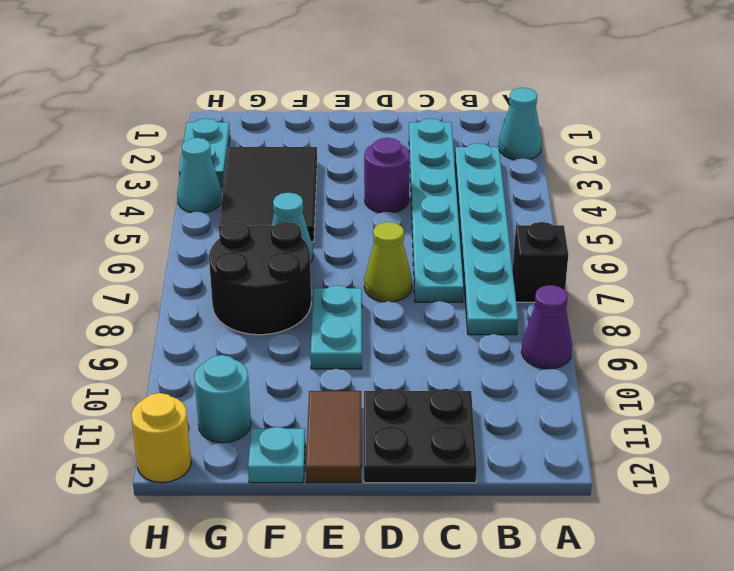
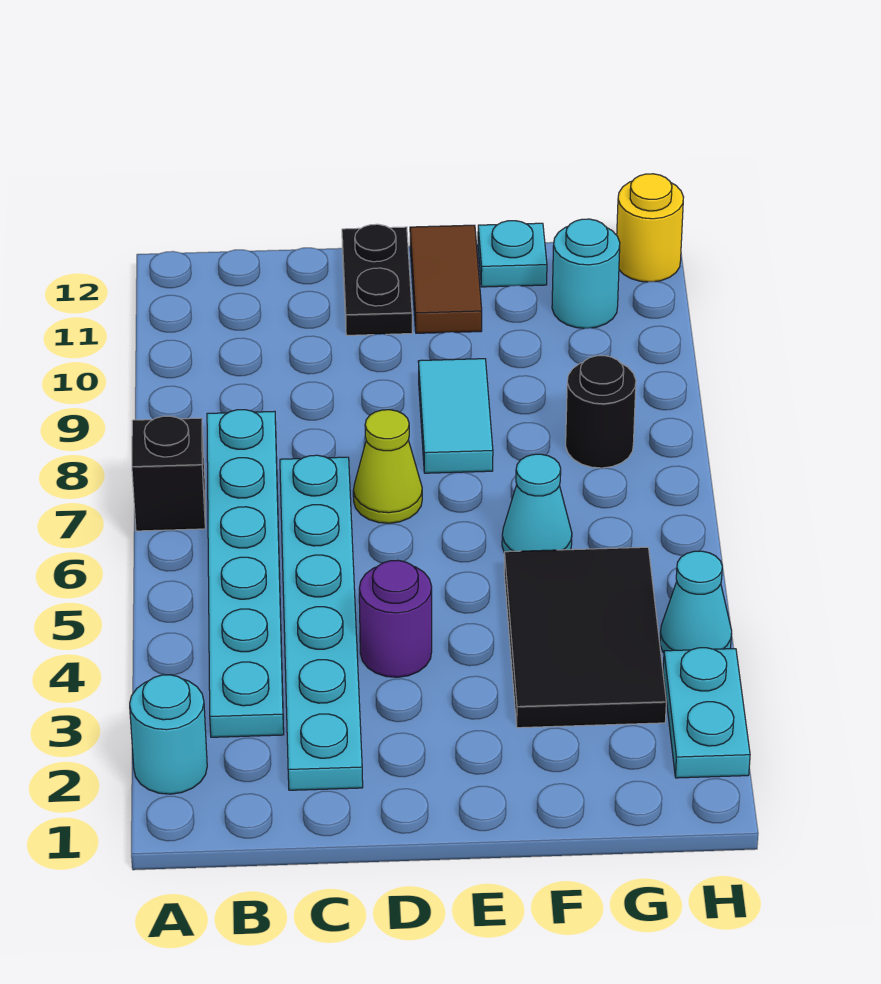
cyan cone A2 level 1 -> cyan round brick A2 level 1
purple cone A9 level 1 -> none
black plate C11:D12 level 1 -> black plate D11:D12 level 1
cyan plate E8:E9 level 1 -> cyan tile E8:E9 level 1
black round brick F7:G8 level 1 -> black round brick G8 level 1

